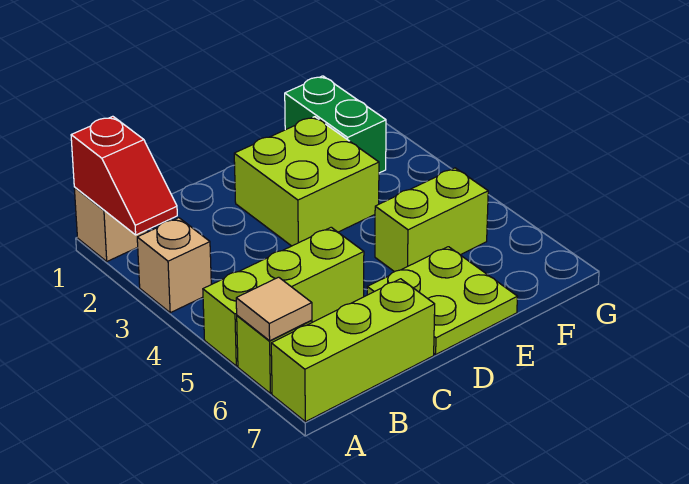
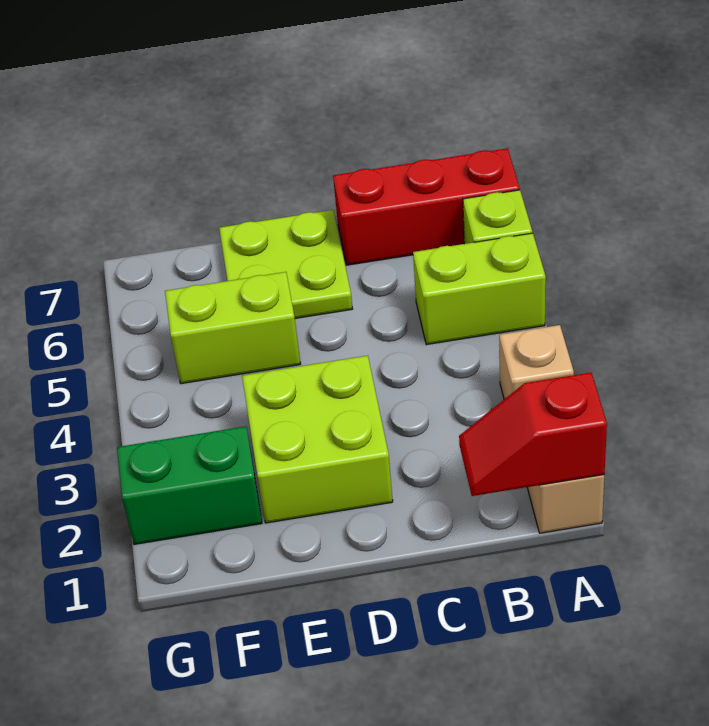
red slope A1:A2 level 2 top 1 -> red slope A1:B1 level 2 top A
lime brick A5:C5 level 1 -> lime brick A5:B5 level 1
tan tile A6 level 2 -> none
lime brick A7:C7 level 1 -> red brick A7:C7 level 1
green brick F1:F2 level 1 -> green brick F2:G2 level 1

